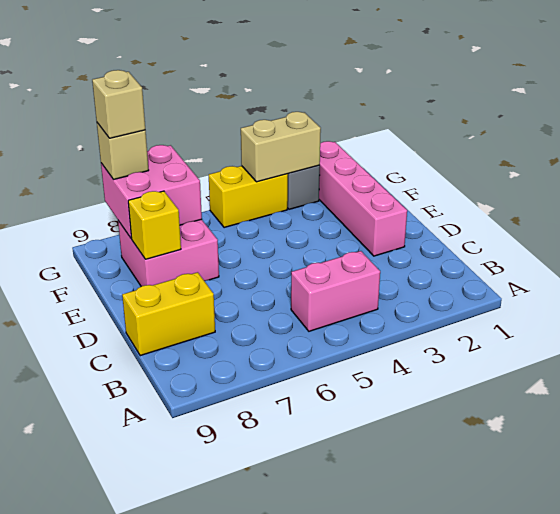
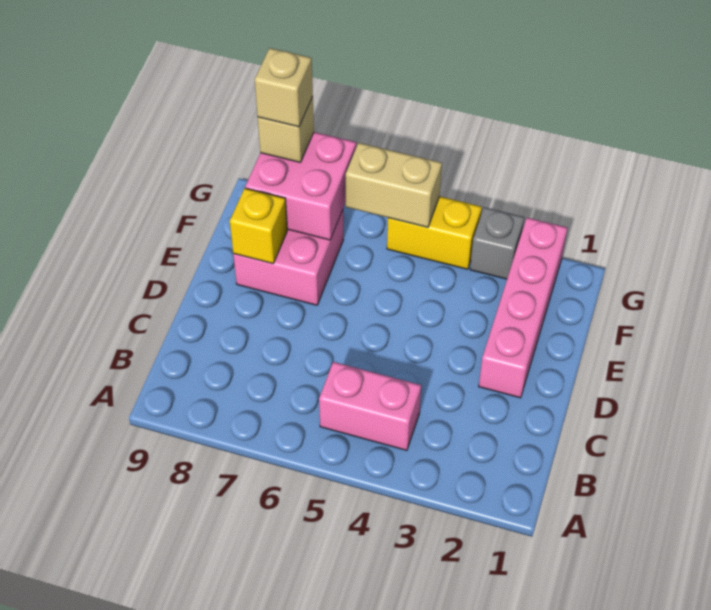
yellow brick C8:C9 level 1 -> none
tan brick G3:G4 level 2 -> tan brick G5:G6 level 2

